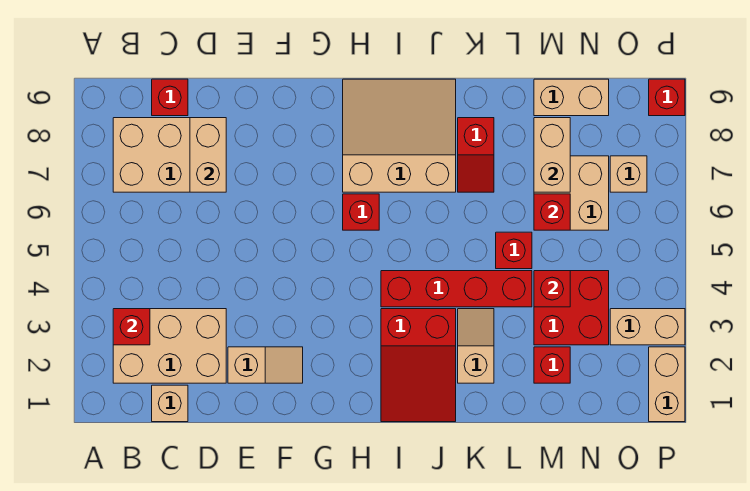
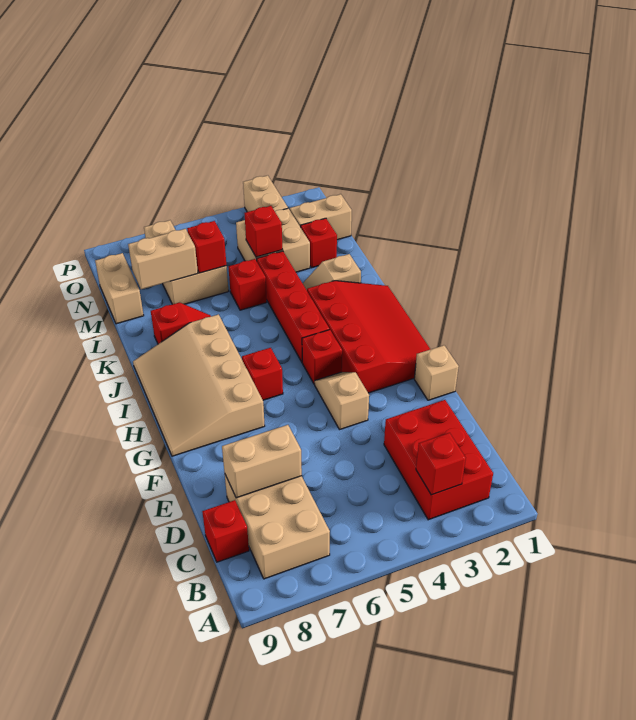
tan brick B2:D3 level 1 -> red brick B2:D3 level 1
tan brick C1 level 1 -> tan brick F1 level 1
tan slope E2:F2 level 1 top E -> tan slope F4:G4 level 1 top F
tan slope H7:J9 level 1 top 7 -> tan slope G7:J9 level 1 top 7
red slope I1:J3 level 1 top 3 -> red slope G1:J3 level 1 top 3
red brick M3:N4 level 1 -> tan brick M3:N4 level 1
tan brick P1:P2 level 1 -> tan brick N1:N2 level 1
red brick P9 level 1 -> red brick H4 level 1

